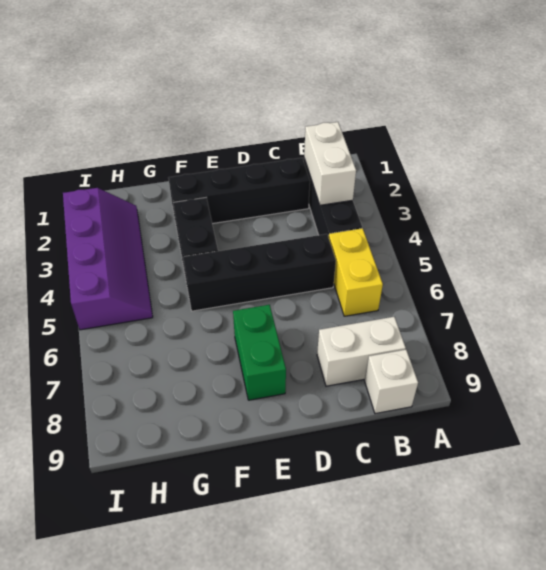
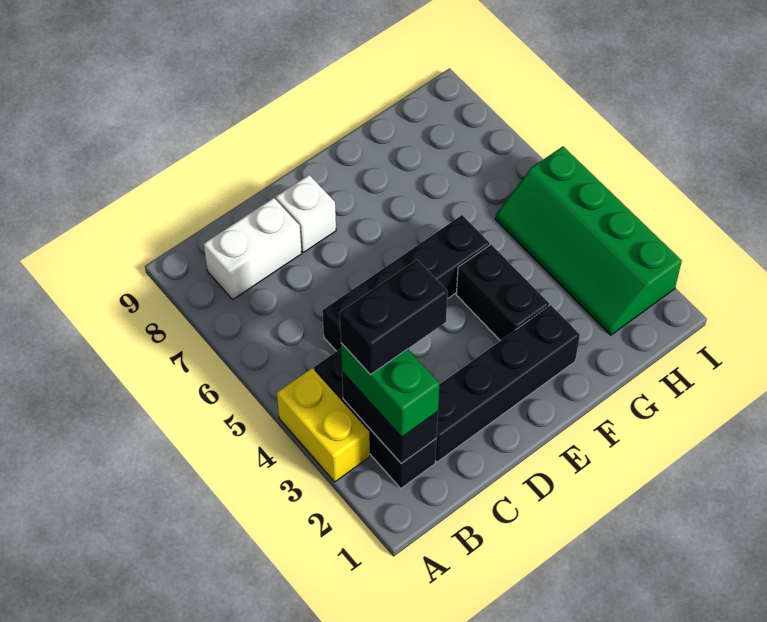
white brick B2:B3 level 2 -> black brick B2:B3 level 2
none -> black brick B3:C3 level 4
yellow brick B5:B6 level 1 -> yellow brick A3:A4 level 1
white brick B9 level 1 -> white brick D8 level 1
green brick E7:E8 level 1 -> green brick B2:B3 level 3
purple slope H2:I5 level 1 top I -> green slope H2:I5 level 1 top I

